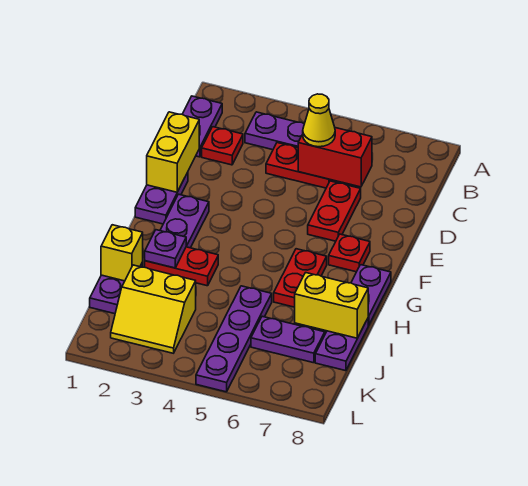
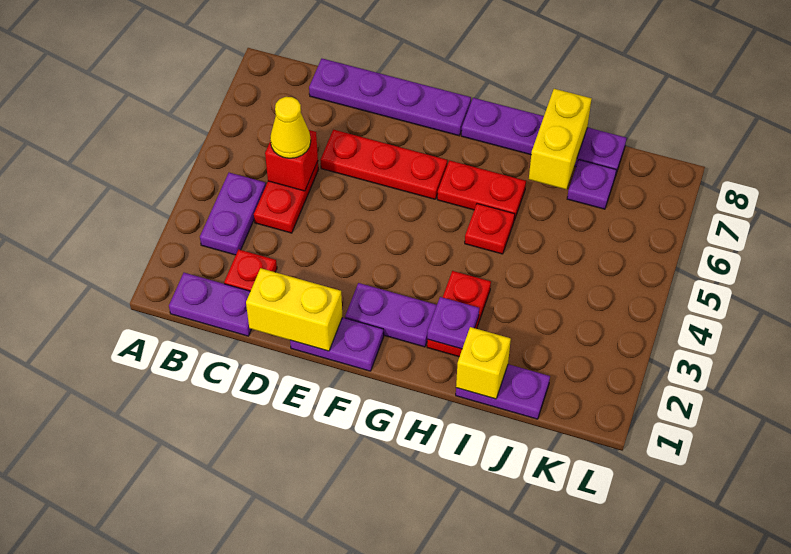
red brick C5:C6 level 2 -> red brick C5 level 2
red plate D6:E6 level 1 -> red plate D6:F6 level 1
red plate F7 level 1 -> red plate H5 level 1
purple plate I5:L5 level 1 -> purple plate C8:F8 level 1
yellow slope J2:K3 level 1 top J -> none
purple plate J6:J7 level 1 -> purple plate J7 level 1

